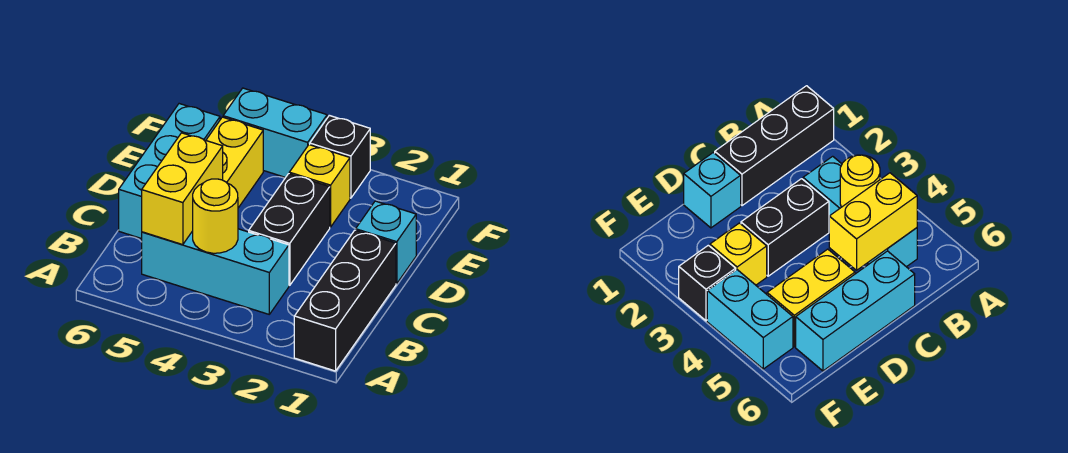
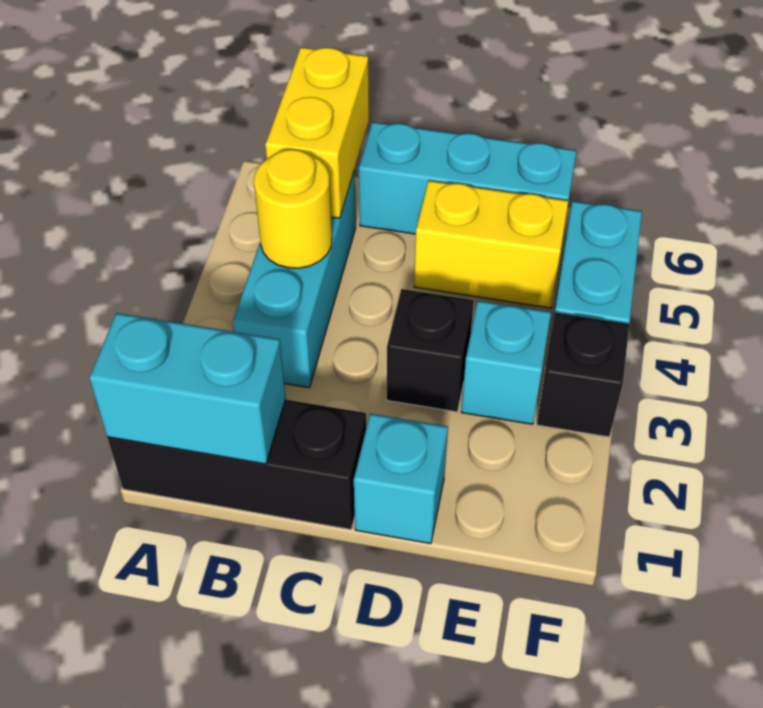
none -> cyan brick A1:B1 level 2
yellow brick B5:C5 level 2 -> yellow brick B5:B6 level 2
black brick C3:D3 level 1 -> black brick D3 level 1
yellow brick E3 level 1 -> cyan brick E3 level 1

